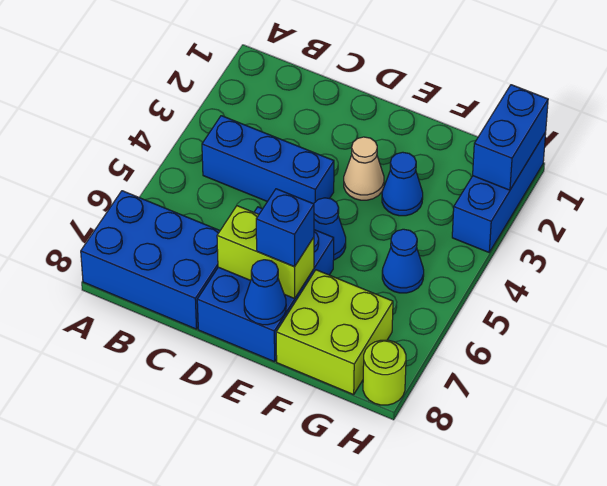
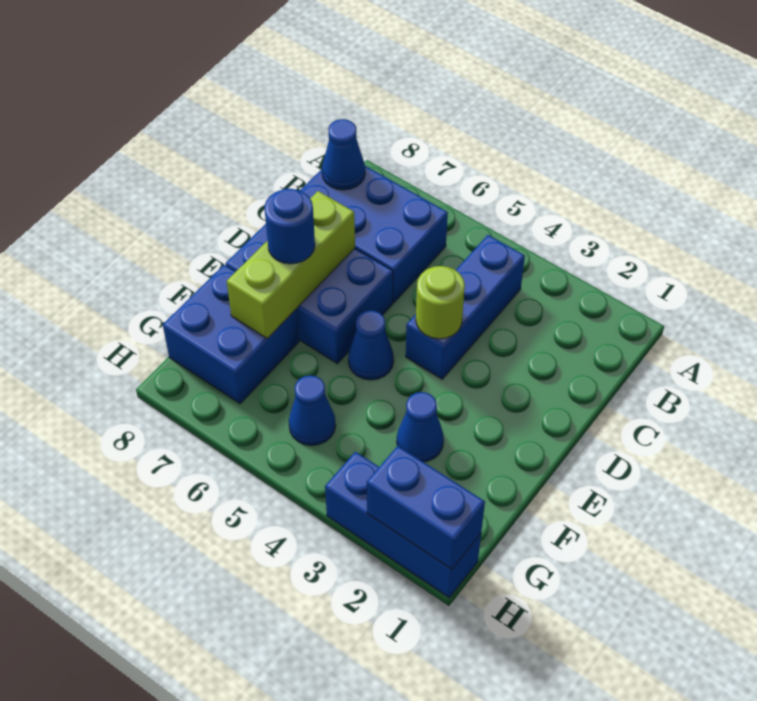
blue brick A7:C8 level 1 -> blue brick B6:C8 level 1
lime brick D7:E7 level 2 -> lime brick D7:F7 level 2
tan cone E3 level 1 -> none
blue brick E7 level 3 -> blue round brick E7 level 3
blue cone E8 level 2 -> blue cone B8 level 2
lime brick F7:G8 level 1 -> blue brick F7:G8 level 1
lime round brick H8 level 1 -> lime round brick D4 level 2

